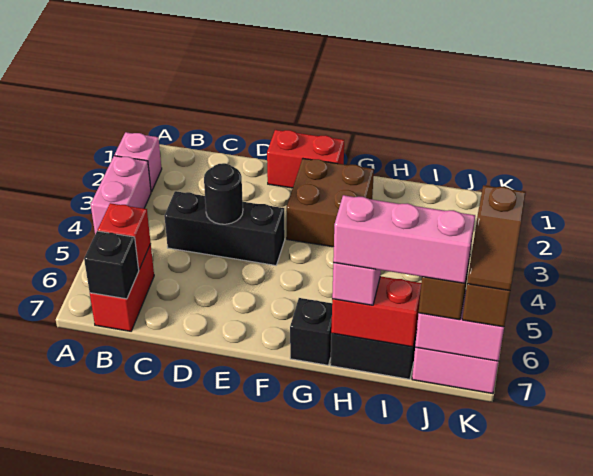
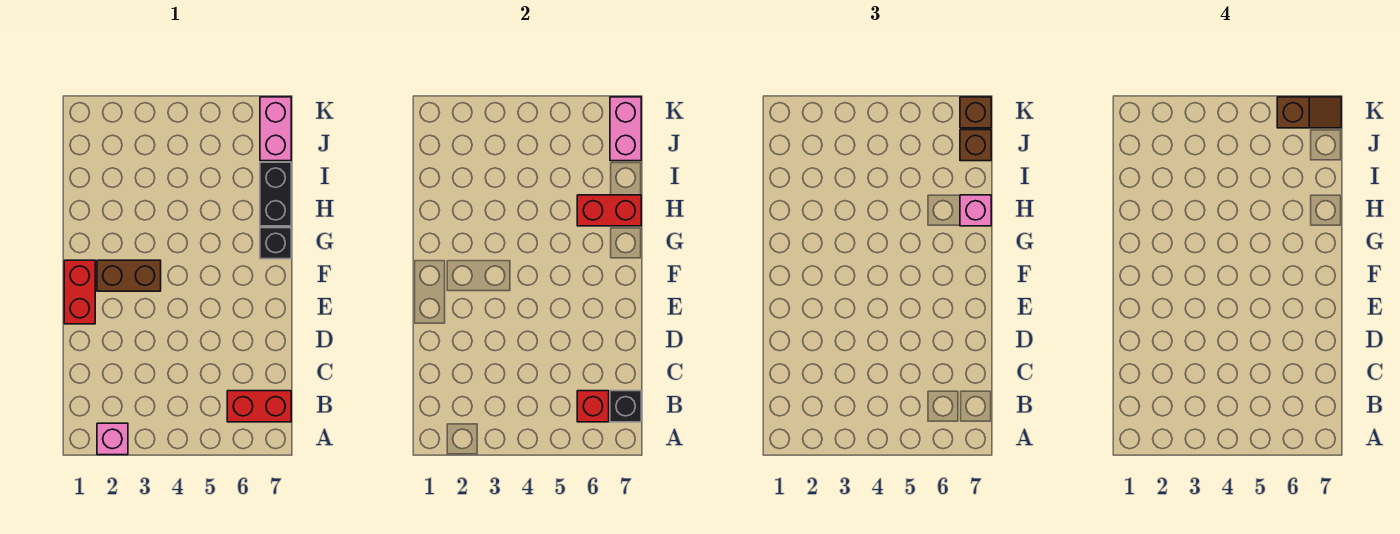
pink brick A3:A4 level 1 -> none
black brick C4:E4 level 1 -> none
black round brick D4 level 2 -> none
brown brick F2:G3 level 1 -> brown brick F2:F3 level 1
red brick H7:I7 level 2 -> red brick H6:H7 level 2
pink brick H7:J7 level 4 -> none

